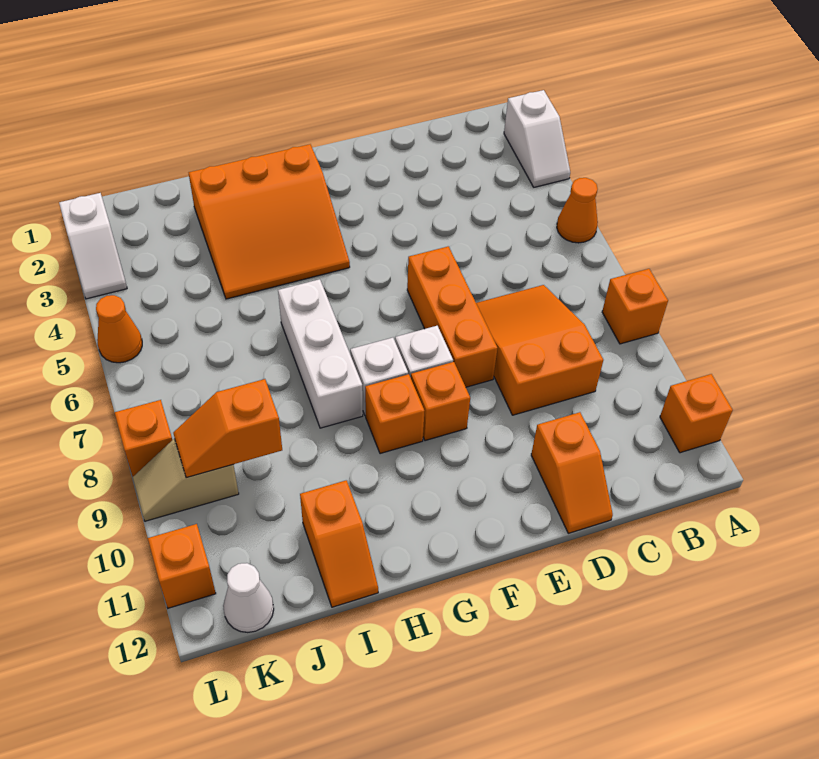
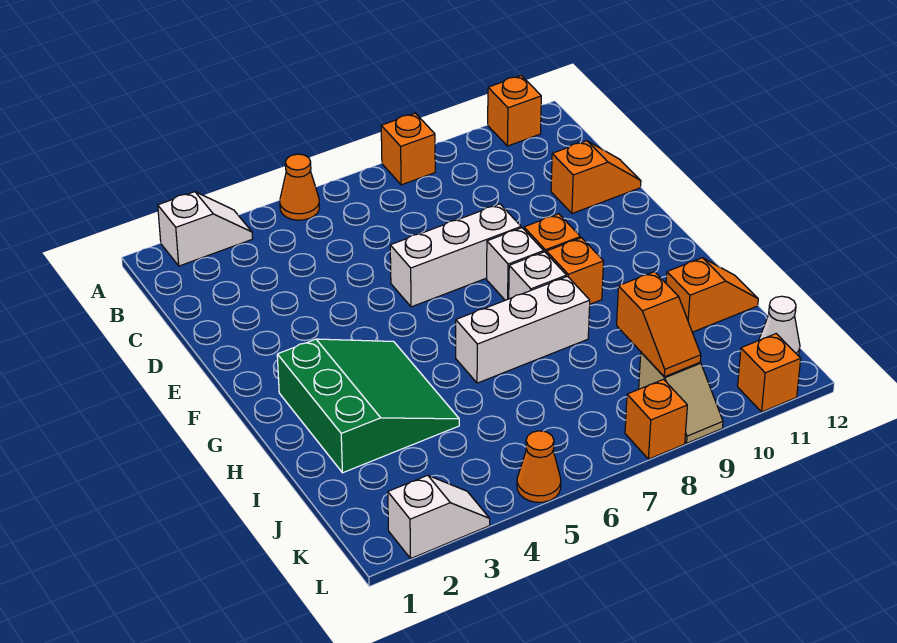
orange slope C7:D9 level 1 top 9 -> none
orange brick E6:E8 level 1 -> white brick E6:E8 level 1
orange slope G2:I4 level 1 top 2 -> green slope G2:I4 level 1 top 2

